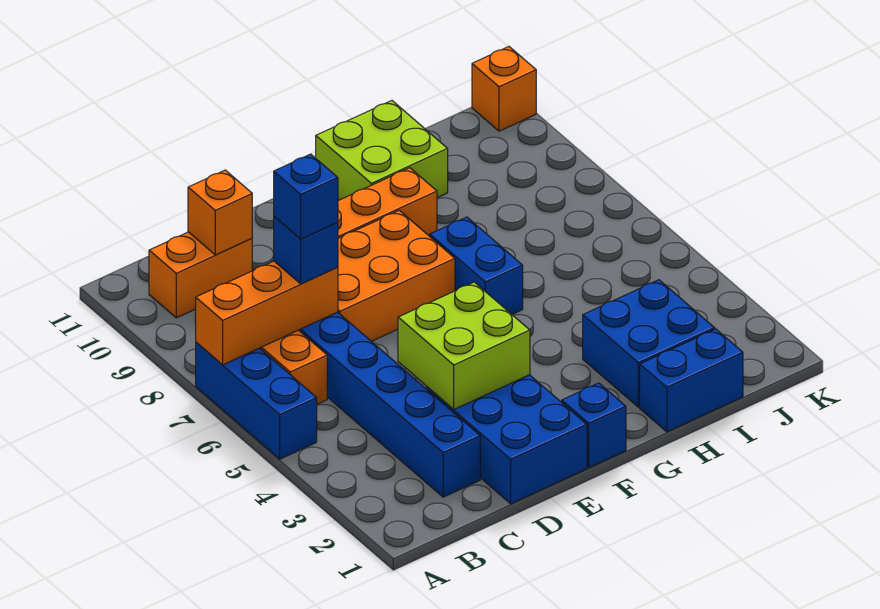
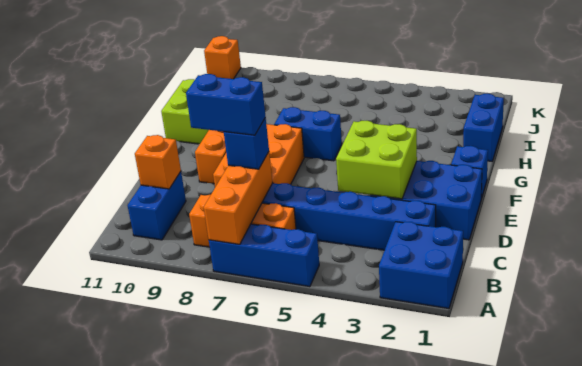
orange brick B10:C10 level 1 -> blue brick B10:C10 level 1
blue brick C7 level 4 -> blue brick C7:C8 level 4
blue brick H2:I3 level 1 -> blue brick A1:B2 level 1

